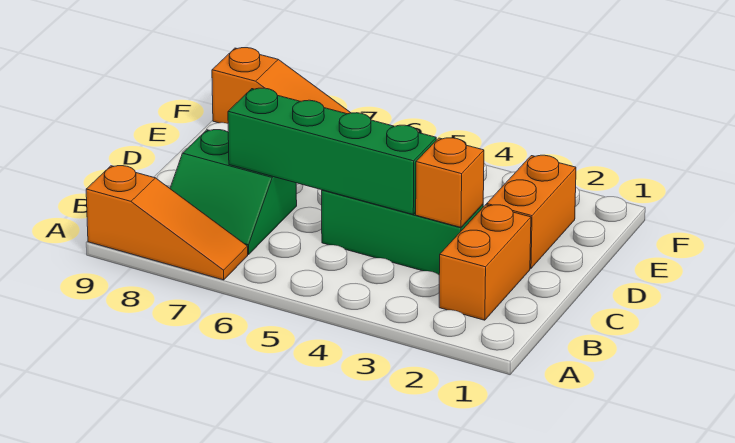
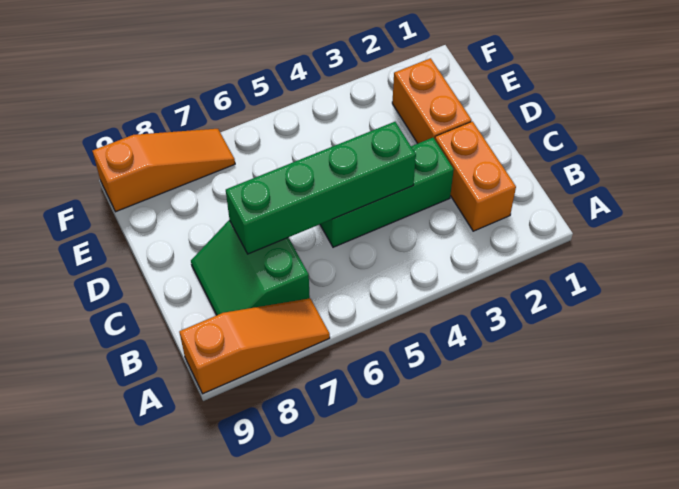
green slope B7:C8 level 1 top C -> green slope B7:C8 level 1 top 7
orange brick C3 level 2 -> none

